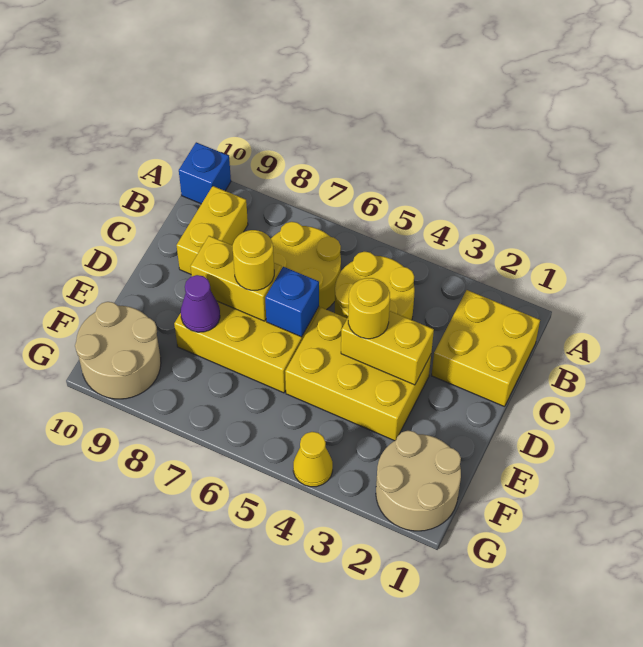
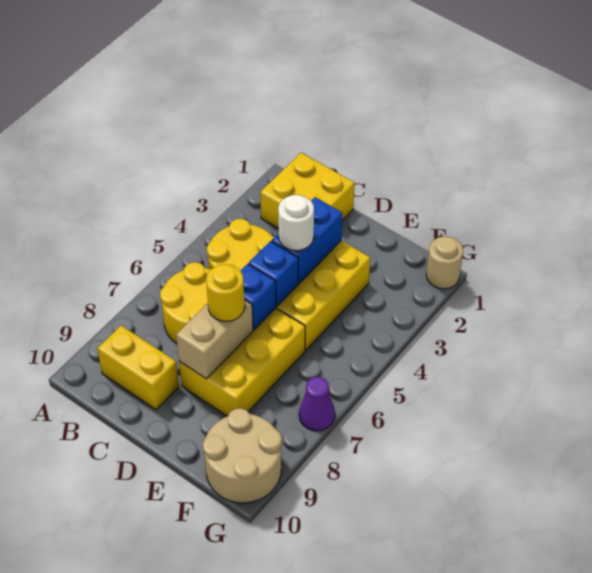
blue brick A10 level 1 -> blue brick D5 level 2
yellow brick D3:D4 level 2 -> blue brick D3:D4 level 2
yellow round brick D4 level 3 -> white round brick D4 level 3
yellow brick D7:D8 level 2 -> tan brick D7:D8 level 2
purple cone E8 level 2 -> purple cone G7 level 1
tan round brick F1:G2 level 1 -> tan round brick G1 level 1
yellow cone G4 level 1 -> none

